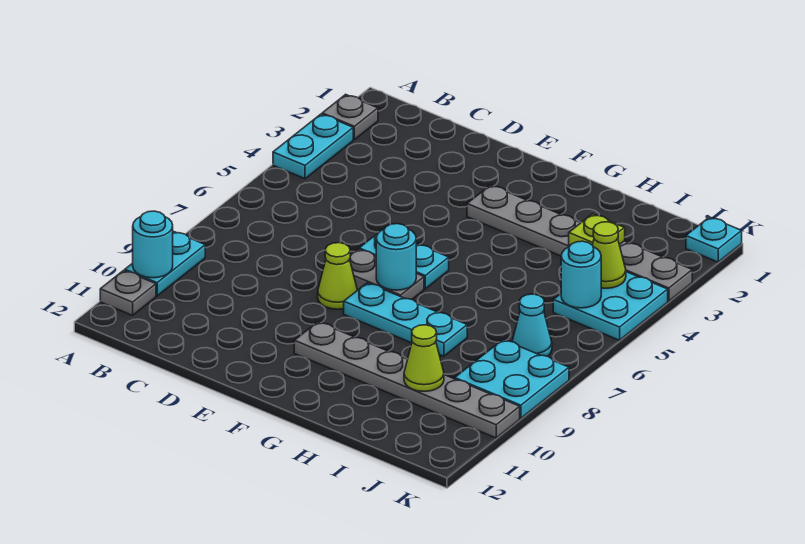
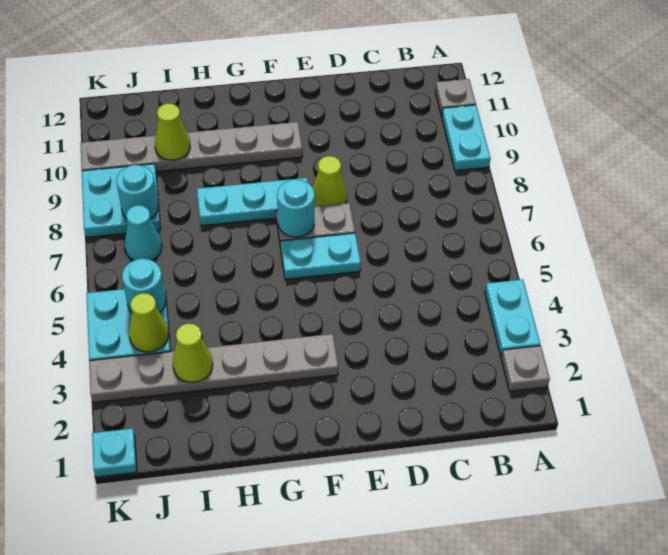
cyan round brick A10 level 2 -> cyan round brick J8 level 2
lime plate I3 level 2 -> lime cone I3 level 2

